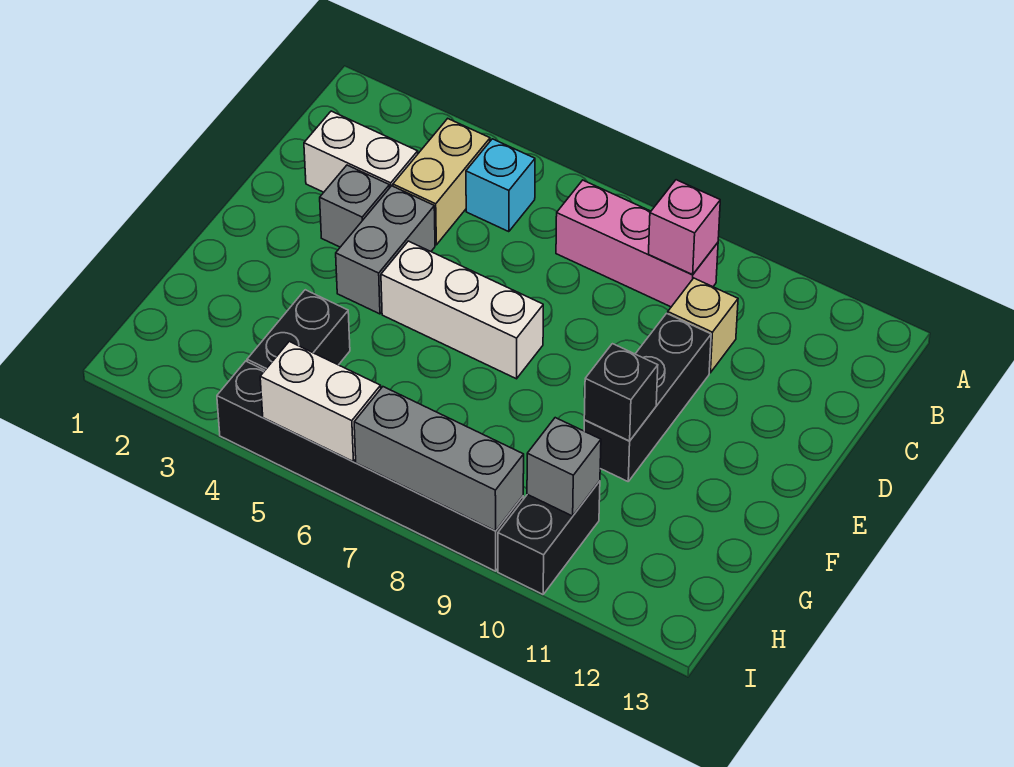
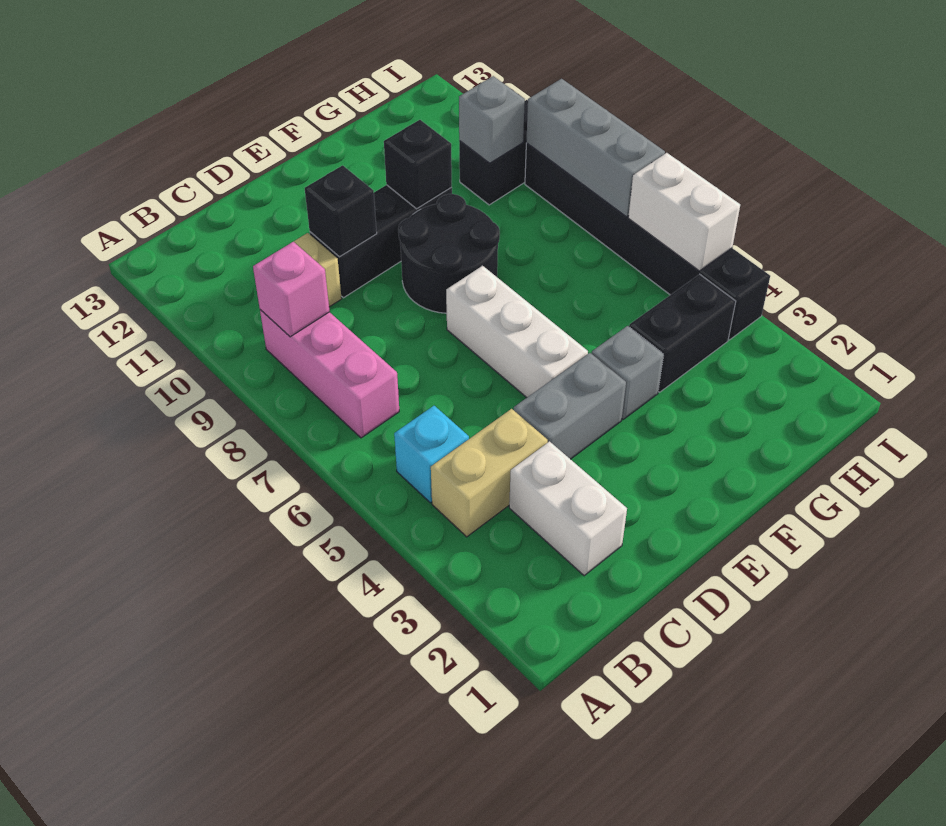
grey brick D3 level 1 -> grey brick F4 level 1
none -> black brick D10 level 2
none -> black round brick E8:F9 level 1

